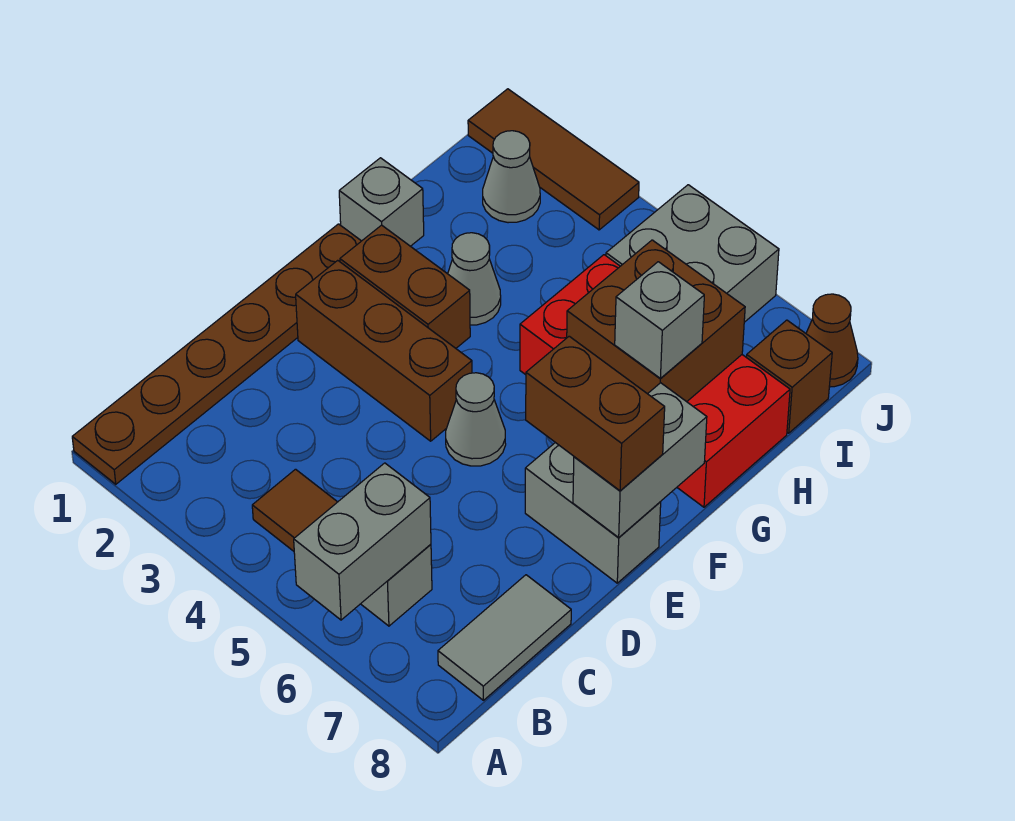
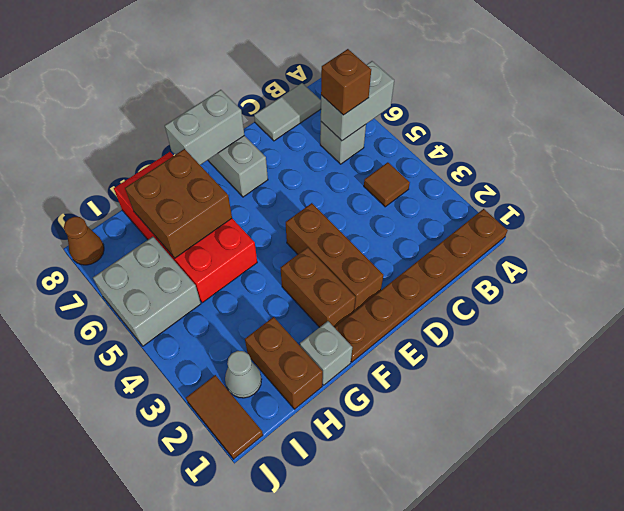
grey cone E5 level 1 -> none
brown brick E7:E8 level 3 -> brown brick H1:H2 level 1
grey cone G3 level 1 -> none
grey brick G7 level 3 -> none
brown brick I8 level 1 -> brown brick B6 level 3
brown tile J1:J3 level 1 -> brown tile J1:J2 level 1

